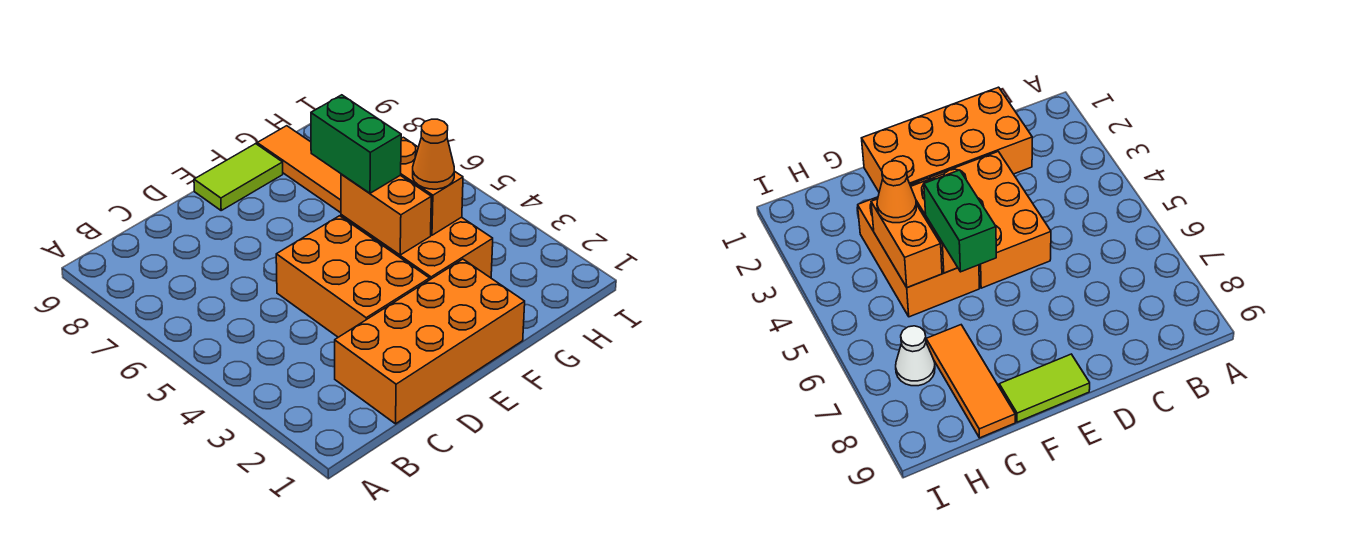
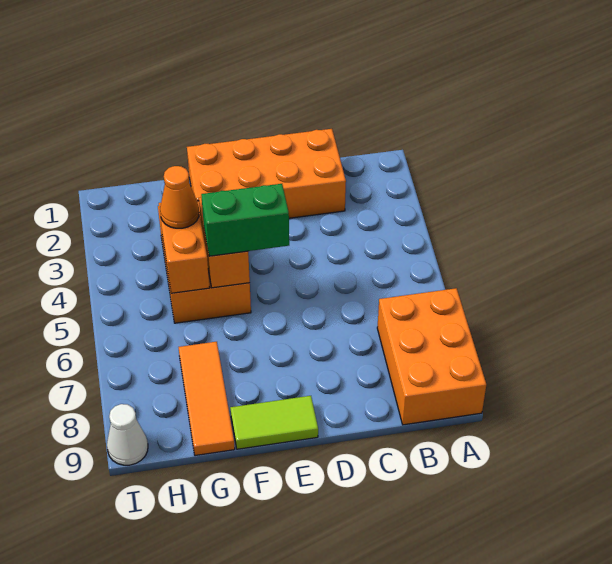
orange brick D3:E5 level 1 -> orange brick A7:B9 level 1
green brick F5:F6 level 3 -> green brick E5:F5 level 3
white cone H7 level 1 -> white cone I9 level 1

